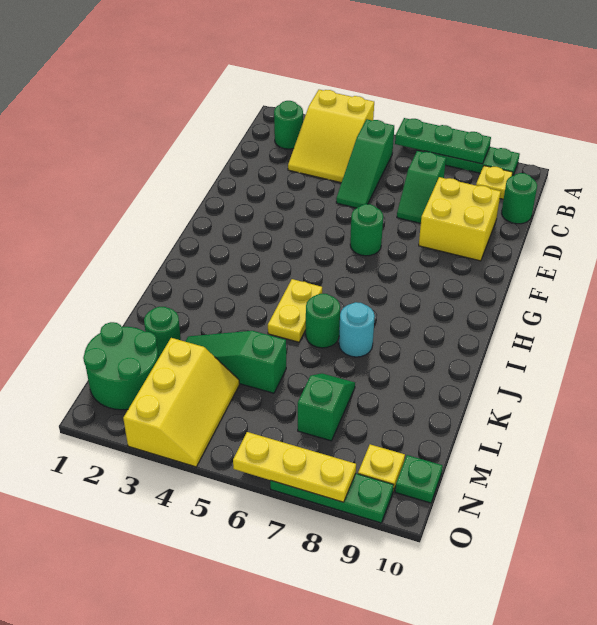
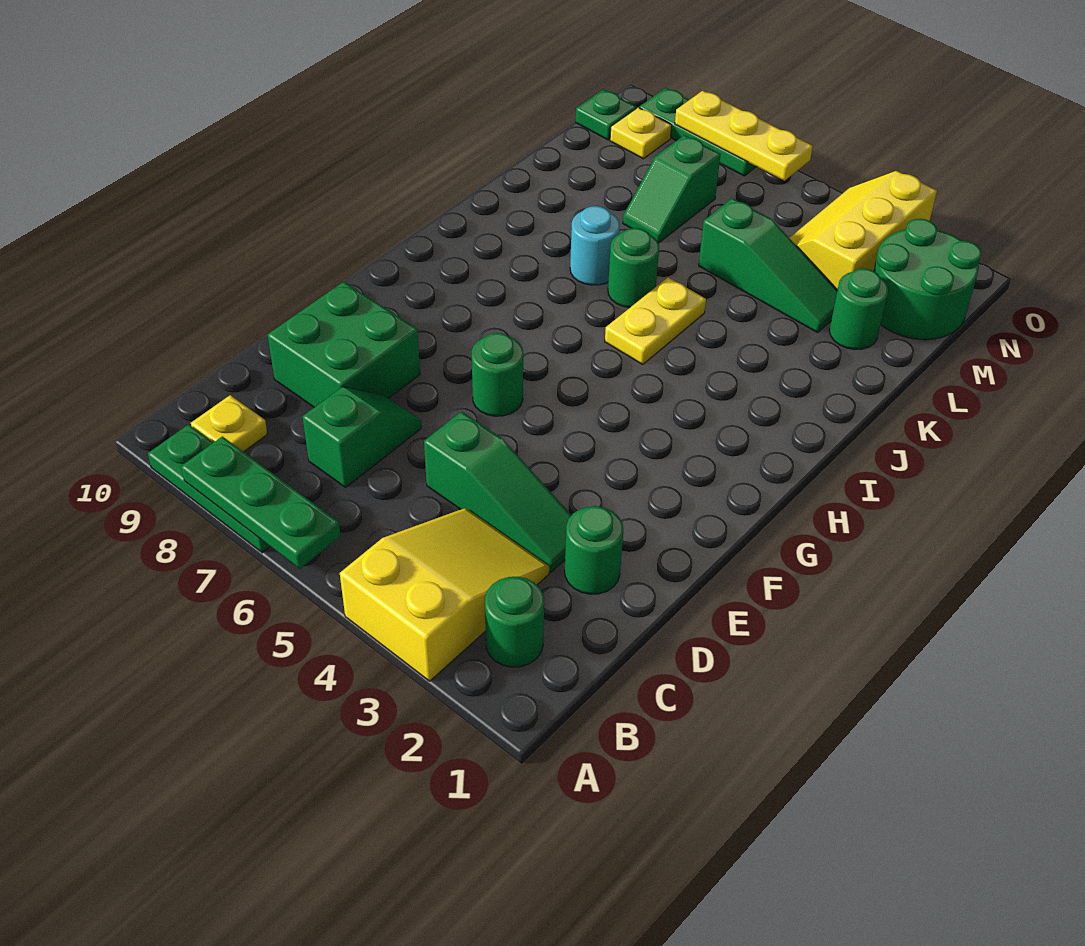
green slope B5:D5 level 1 top B -> green slope D3:D5 level 1 top 5
green round brick C10 level 1 -> green round brick D2 level 1
yellow brick D8:E9 level 1 -> green brick D8:E9 level 1

